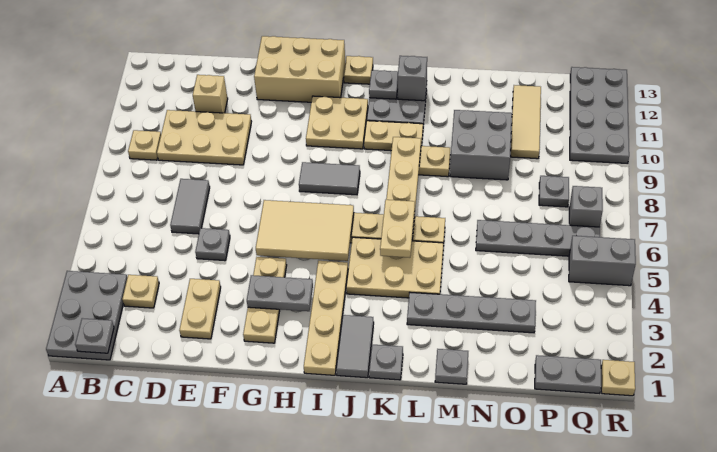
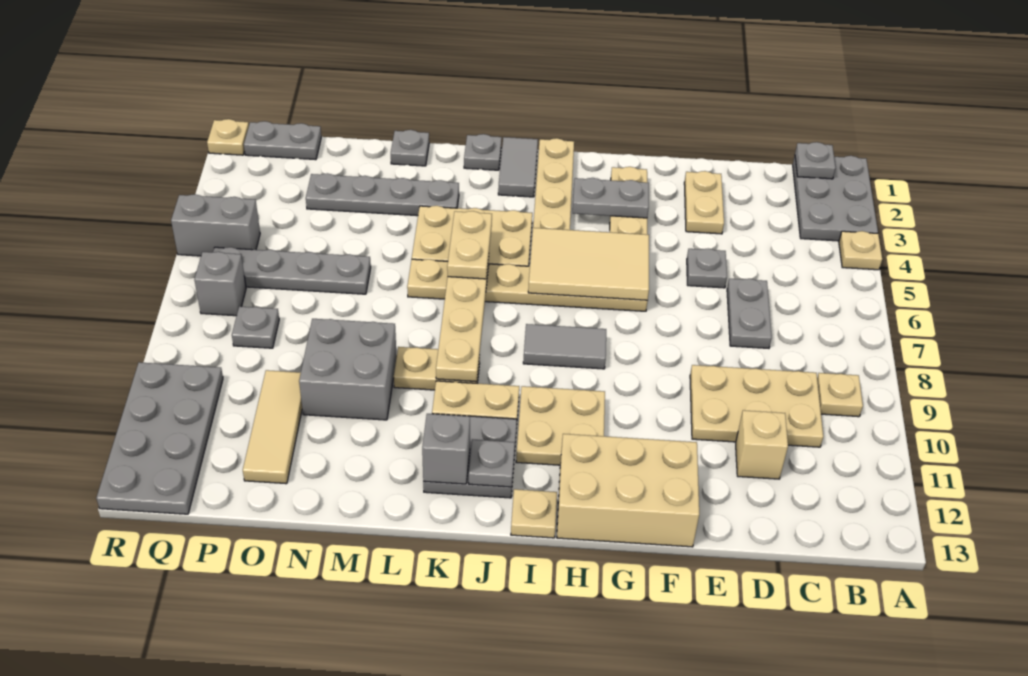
tan plate C3 level 1 -> tan plate A4 level 1
grey tile D6:D7 level 1 -> grey plate D6:D7 level 1

